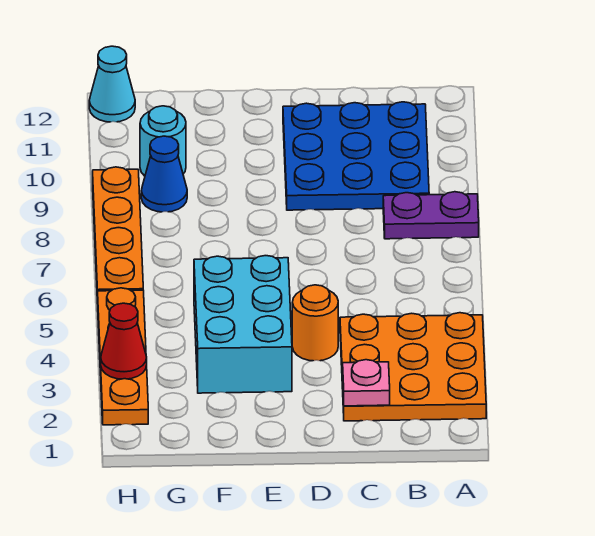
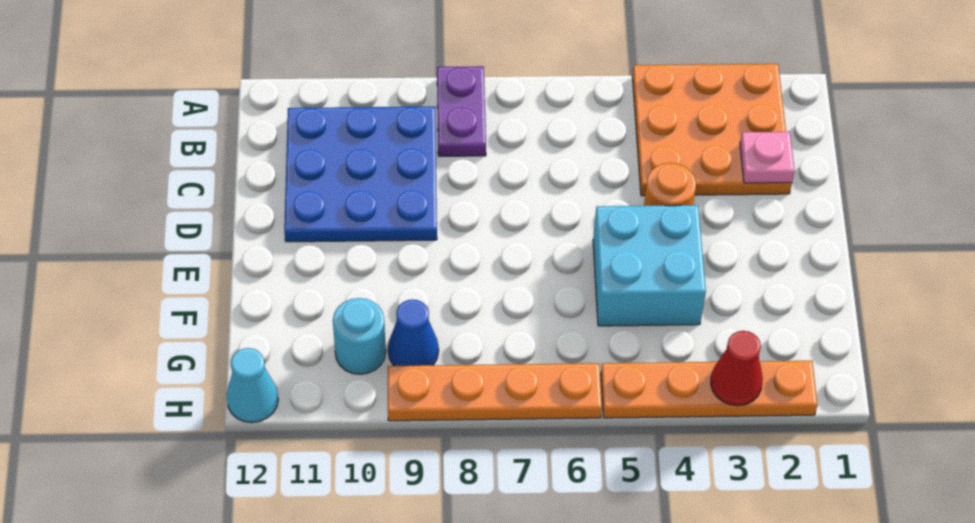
cyan brick E3:F5 level 1 -> cyan brick E4:F5 level 1

